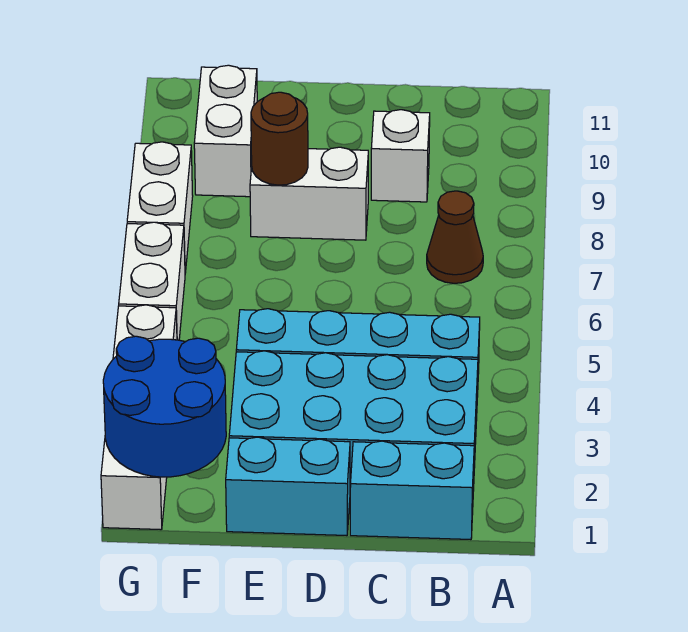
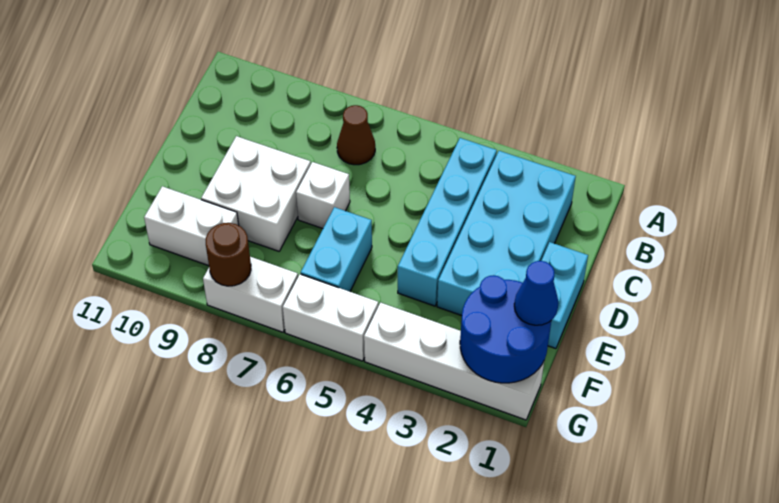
cyan brick B1:C1 level 1 -> cyan brick E6:F6 level 1
white brick C9 level 1 -> white brick D7 level 1
white brick D8:E8 level 1 -> white brick D8:E9 level 1
brown round brick E8 level 2 -> brown round brick G8 level 2
none -> blue cone F1 level 3

